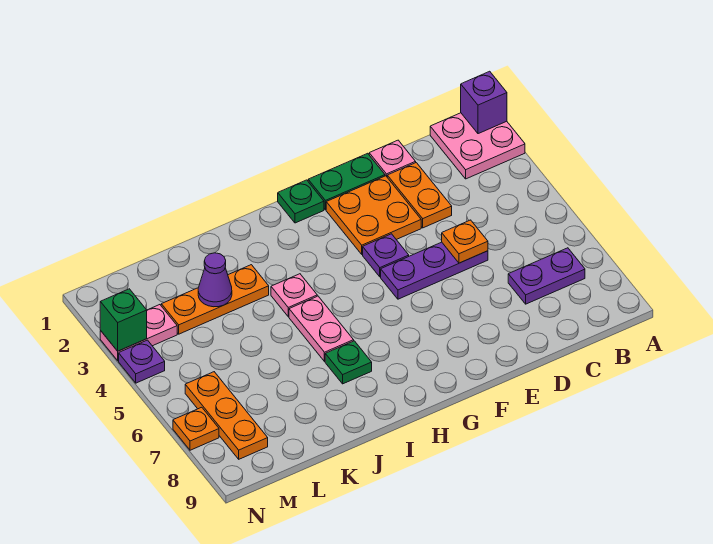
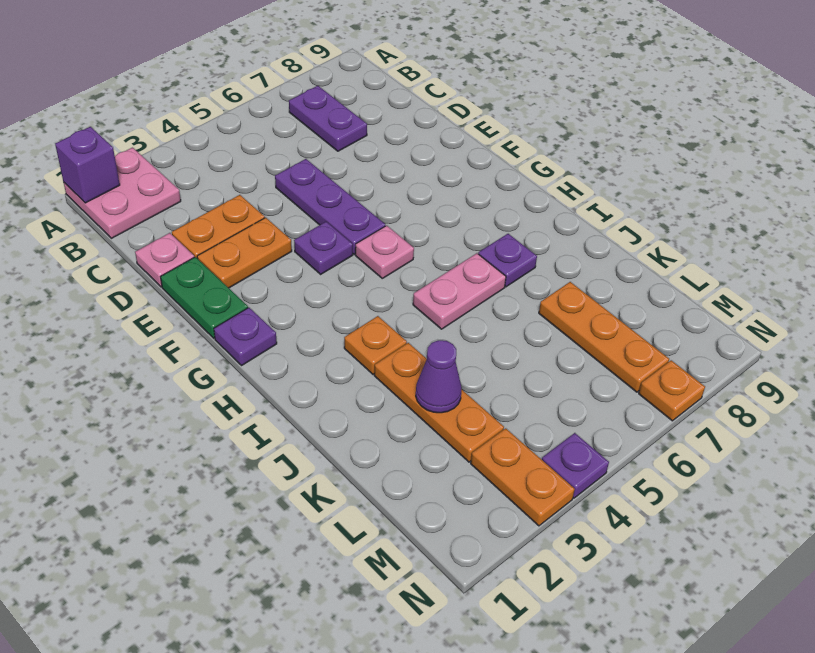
orange plate D5 level 2 -> orange plate I3 level 1
orange plate E2:F3 level 1 -> orange plate E2:E3 level 1
green plate G1 level 1 -> purple plate G1 level 1
pink plate I4 level 1 -> pink plate G5 level 1
green plate I7 level 1 -> purple plate I7 level 1
pink plate M3:N3 level 1 -> orange plate M3:N3 level 1
orange plate M6:M8 level 1 -> orange plate K7:M7 level 1
green brick N3 level 2 -> none

